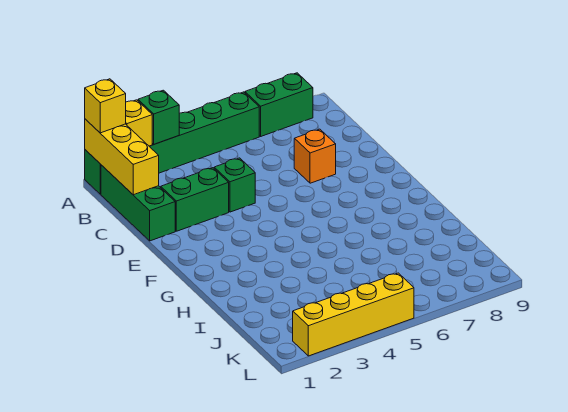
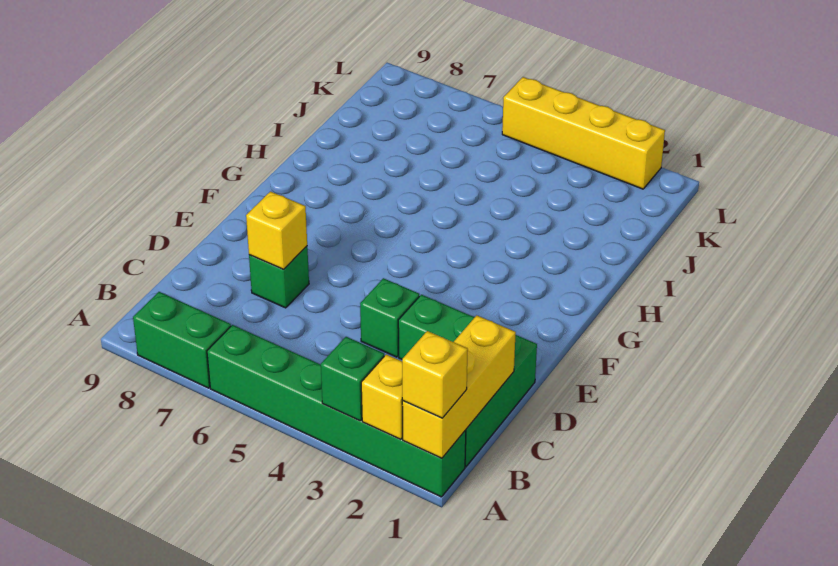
orange brick D7 level 1 -> green brick D7 level 1
none -> yellow brick D7 level 2

